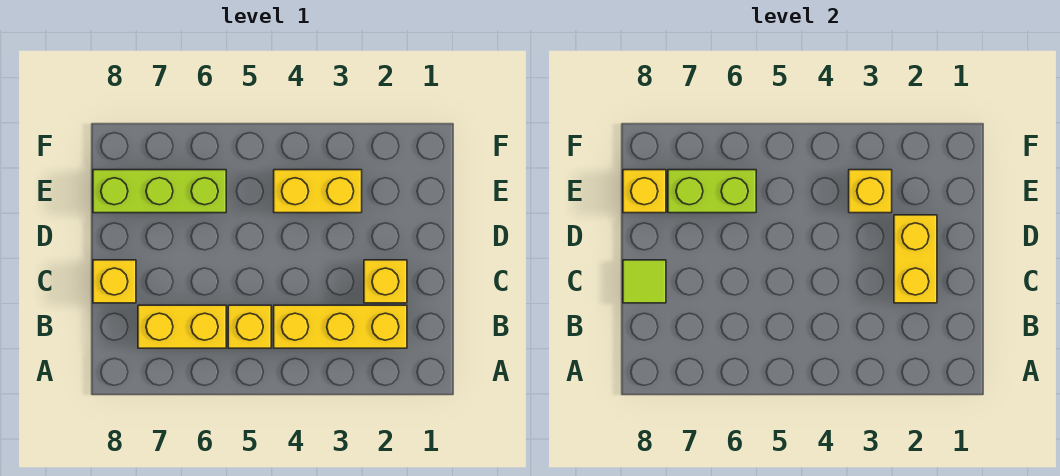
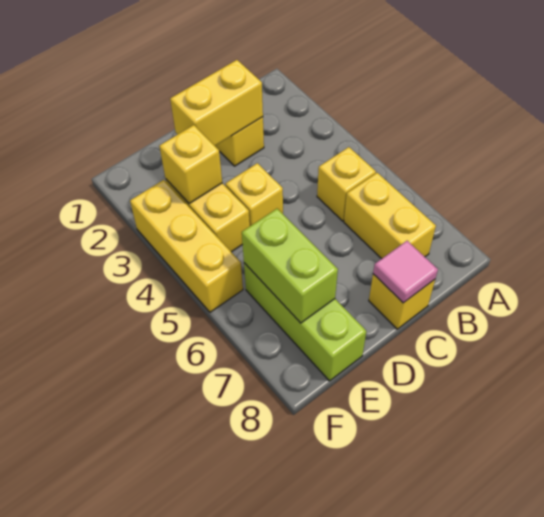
yellow brick B2:B4 level 1 -> yellow brick F3:F5 level 1
lime tile C8 level 2 -> pink tile C8 level 2
yellow brick E8 level 2 -> yellow brick D4 level 1

